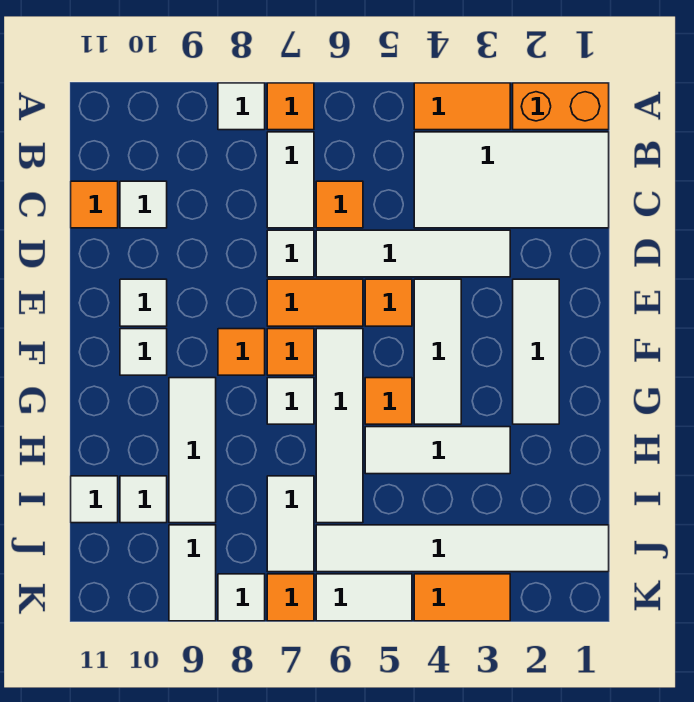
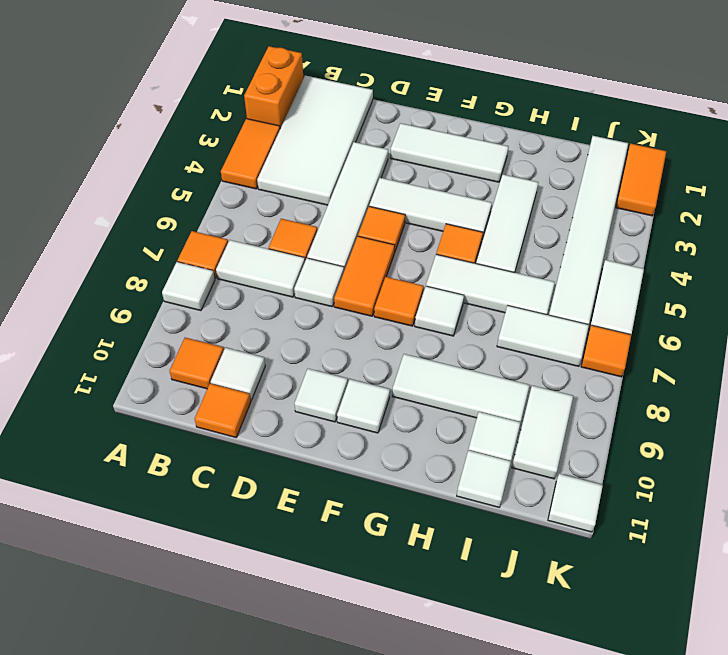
white tile F6:I6 level 1 -> white tile G6:I6 level 1
orange tile F8 level 1 -> orange tile B10 level 1
white tile J9:K9 level 1 -> white tile J9:J10 level 1
orange tile K3:K4 level 1 -> orange tile K1:K2 level 1
white tile K8 level 1 -> white tile K11 level 1

